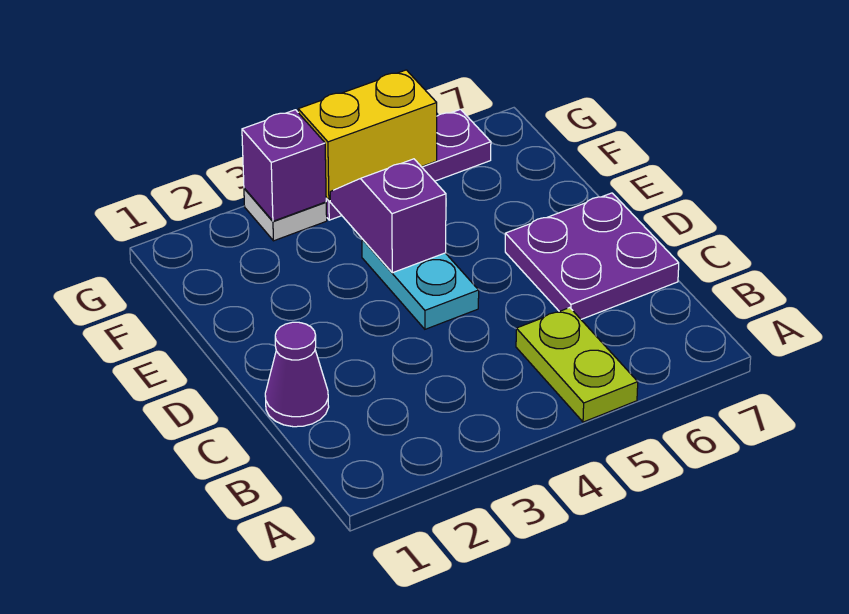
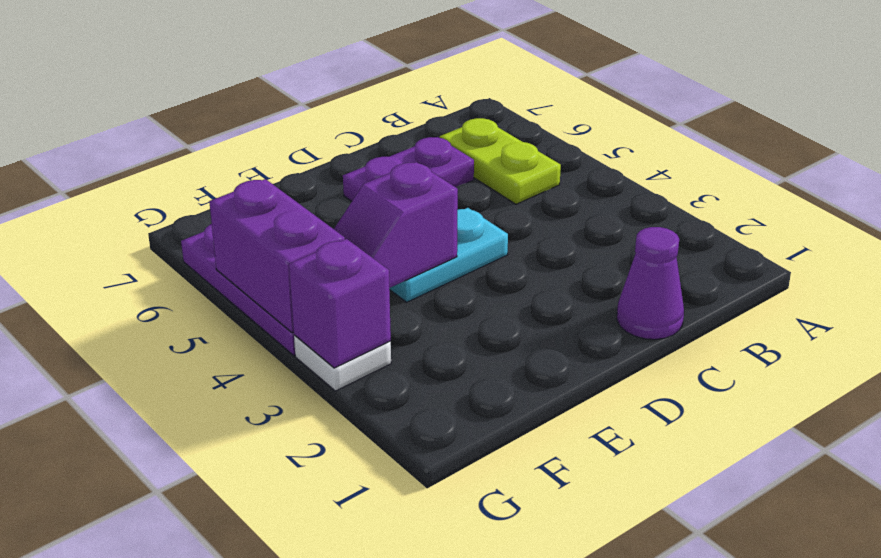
lime plate A5:B5 level 1 -> lime plate B5:B6 level 1
purple plate C6:D7 level 1 -> purple plate C6:D6 level 1
yellow brick G4:G5 level 2 -> purple brick G4:G5 level 2

